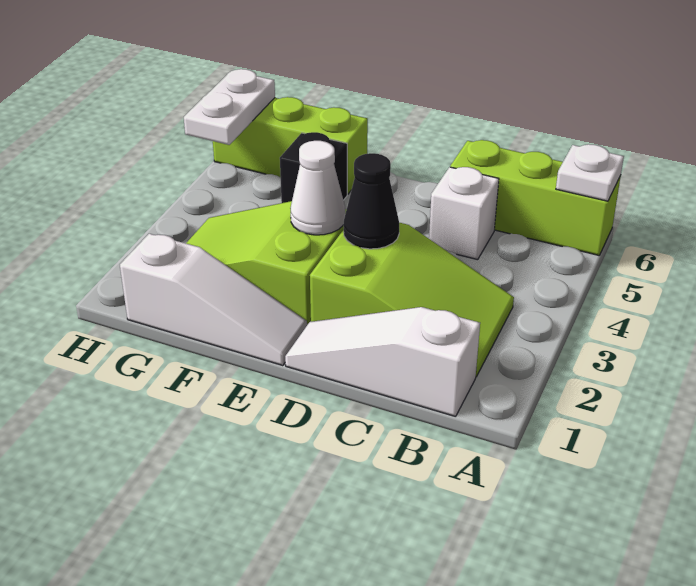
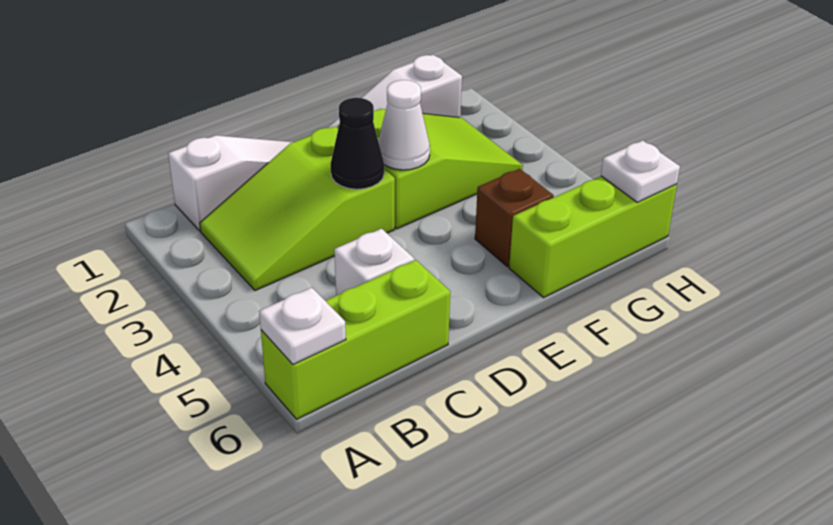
black brick F5 level 1 -> brown brick F5 level 1
white plate H5:H6 level 2 -> white plate H6 level 2

